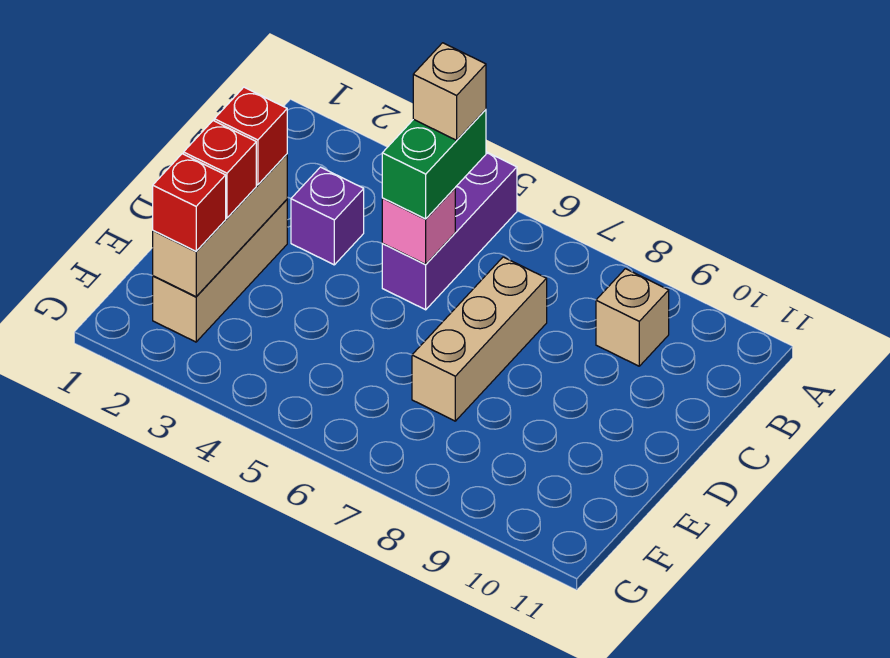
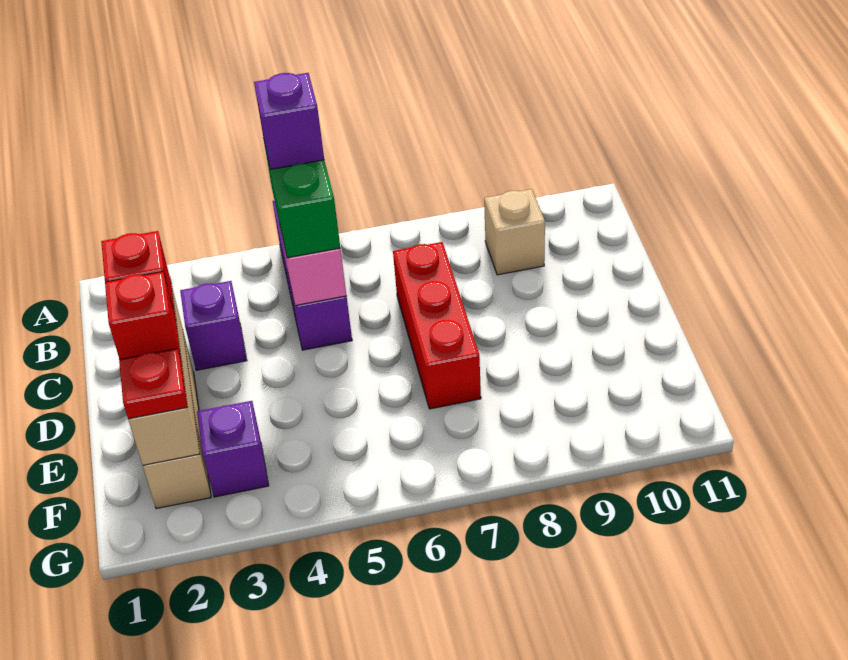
tan brick B5 level 4 -> purple brick B5 level 4
tan brick C7:E7 level 1 -> red brick C7:E7 level 1
red brick F2 level 3 -> red plate F2 level 3
none -> purple brick F3 level 1

